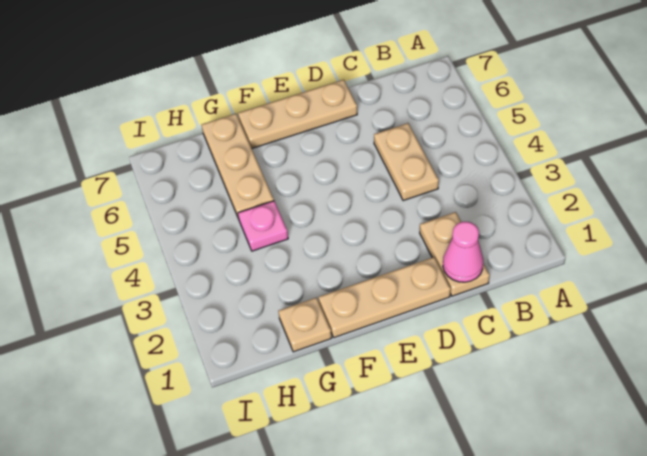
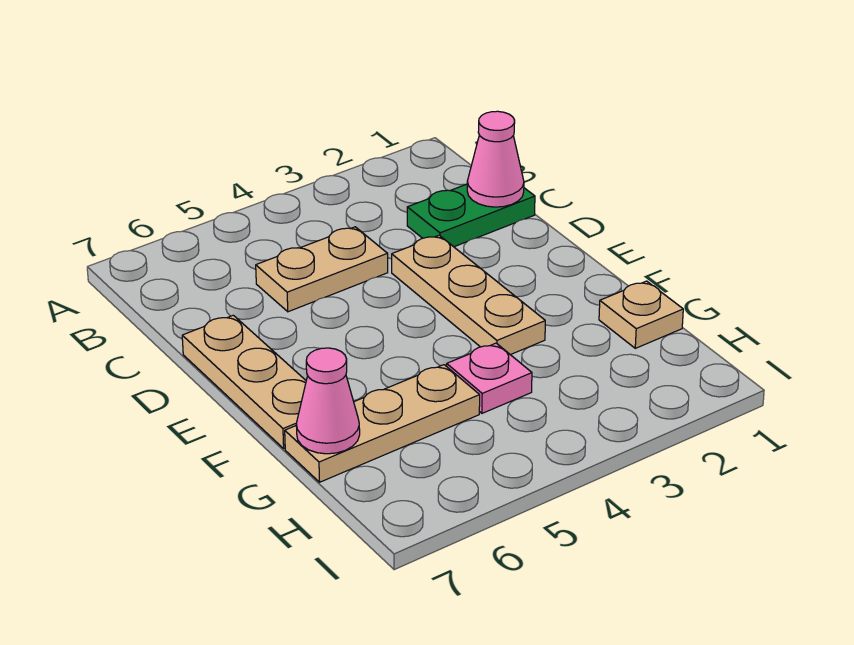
tan plate C1:C2 level 1 -> green plate C1:C2 level 1
tan plate D1:F1 level 1 -> tan plate D3:F3 level 1
none -> pink cone G7 level 2

